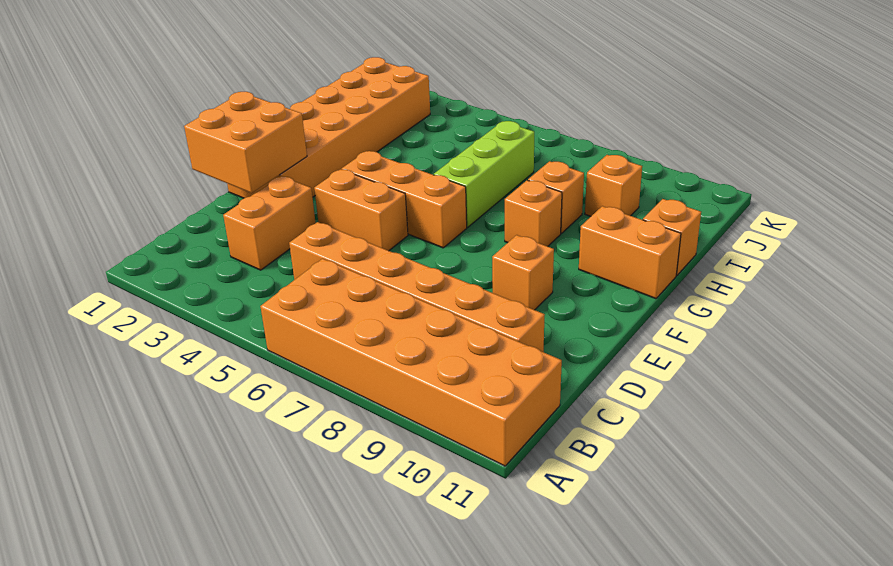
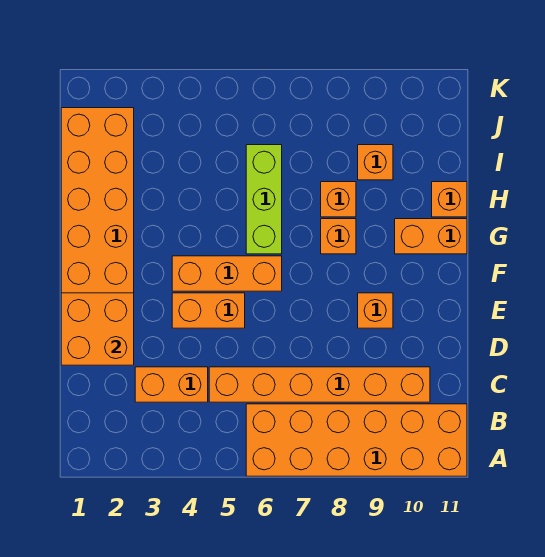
orange brick C3:D3 level 1 -> orange brick C3:C4 level 1

